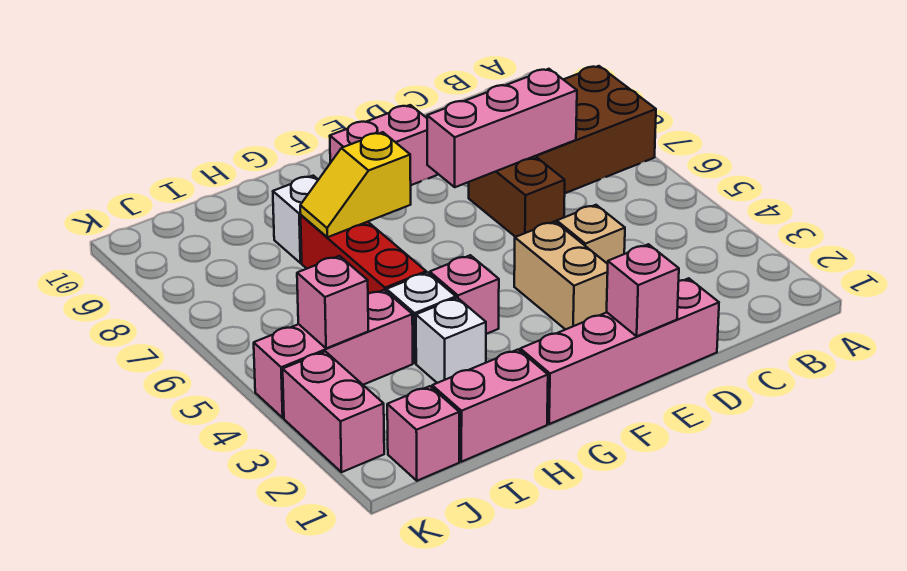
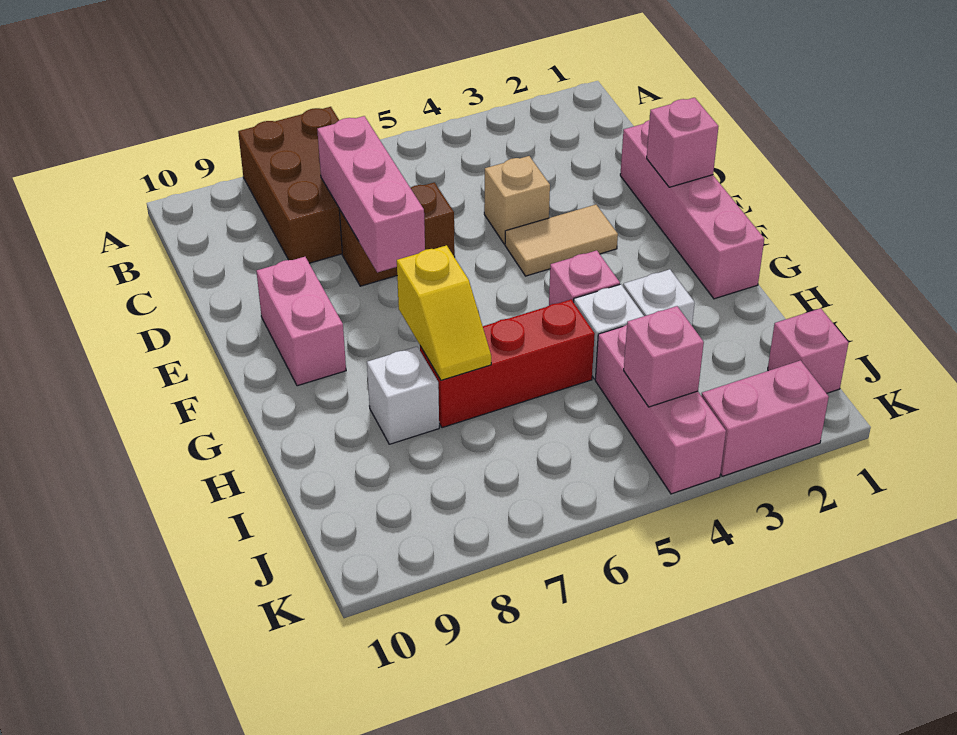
tan brick E3:E4 level 1 -> tan tile E3:E4 level 1
pink brick H1:I1 level 1 -> none

